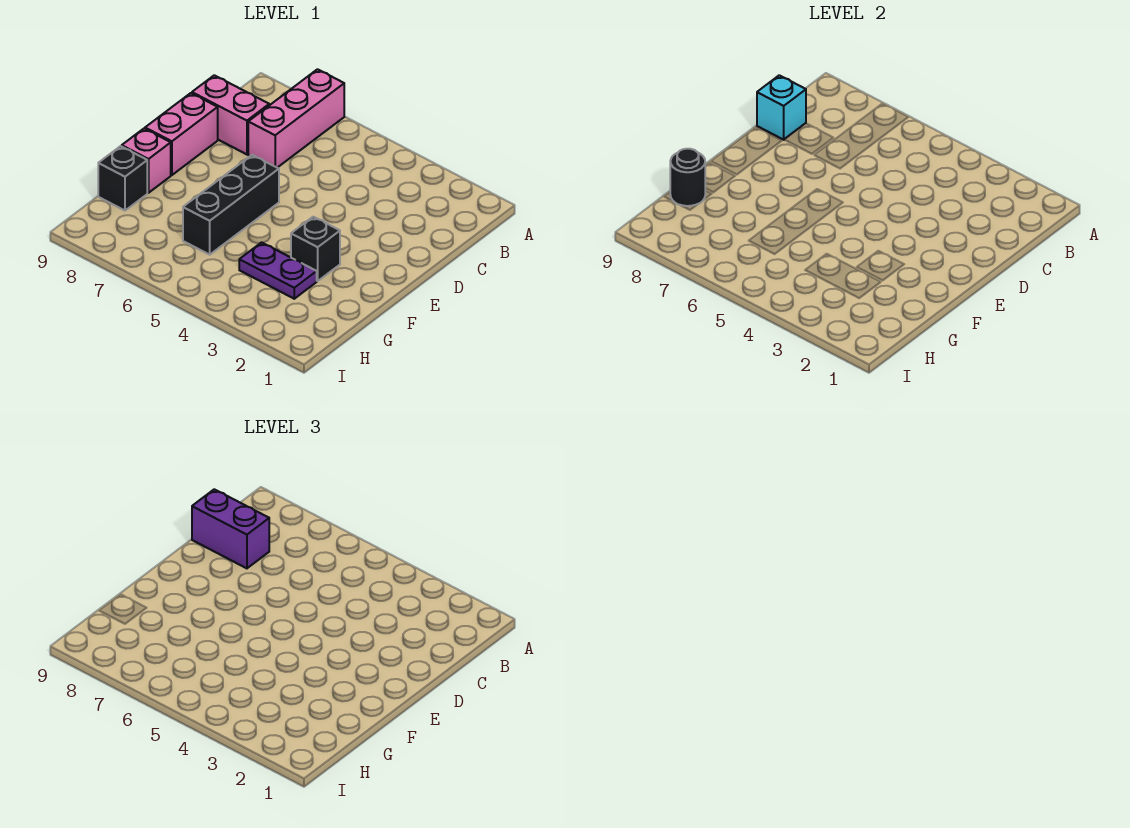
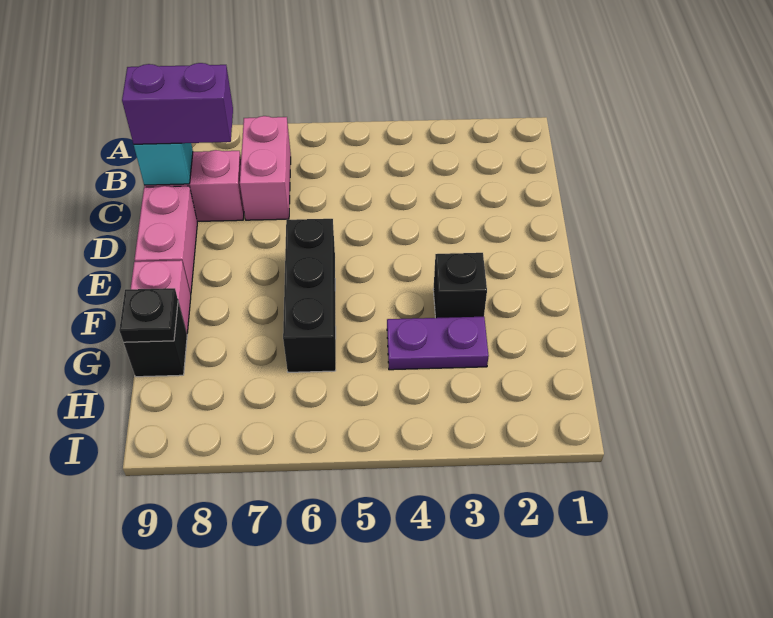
pink brick A7:C7 level 1 -> pink brick B7:C7 level 1
black round brick G9 level 2 -> black plate G9 level 2

